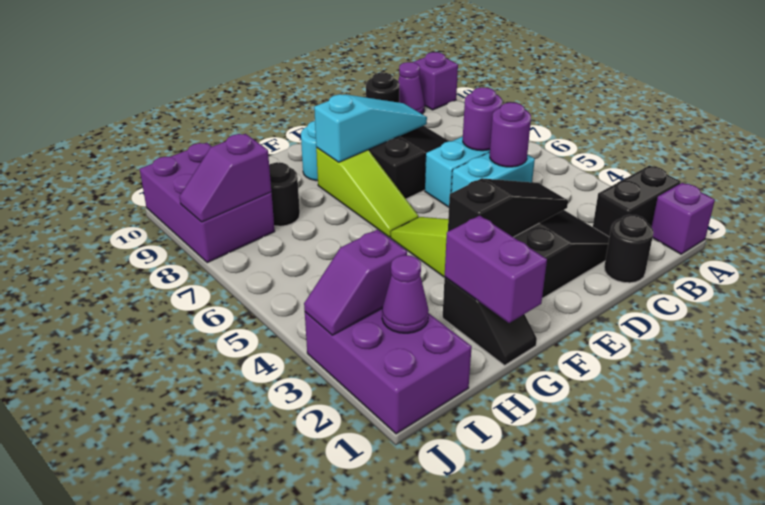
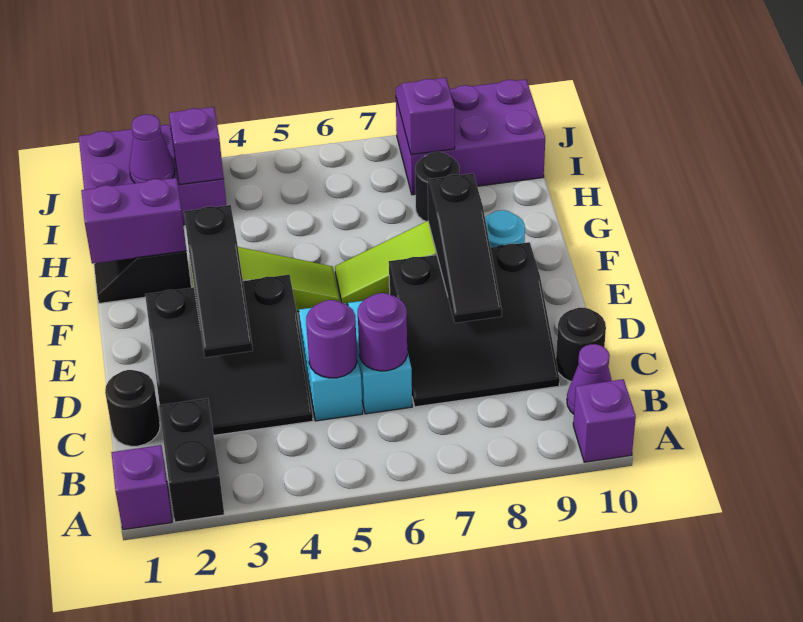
cyan slope D8:F8 level 2 top F -> black slope D8:F8 level 2 top F

